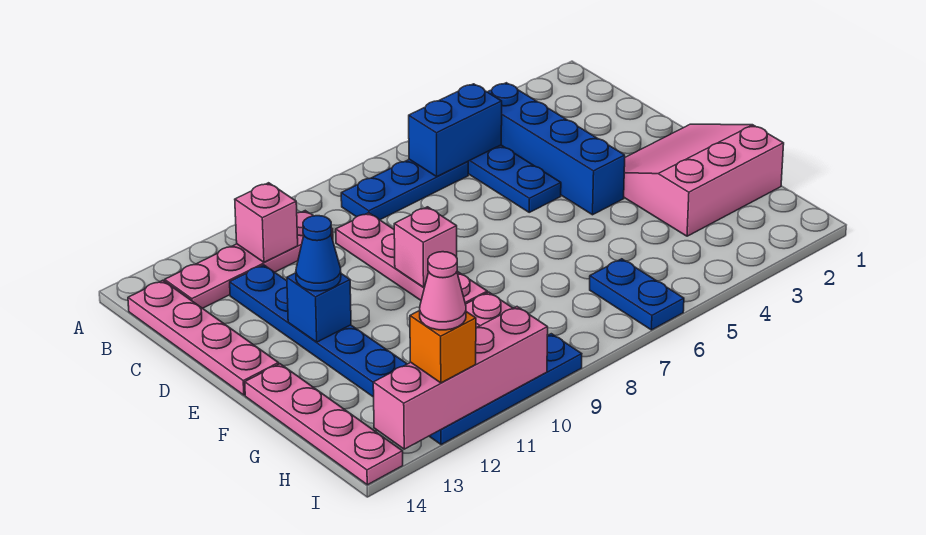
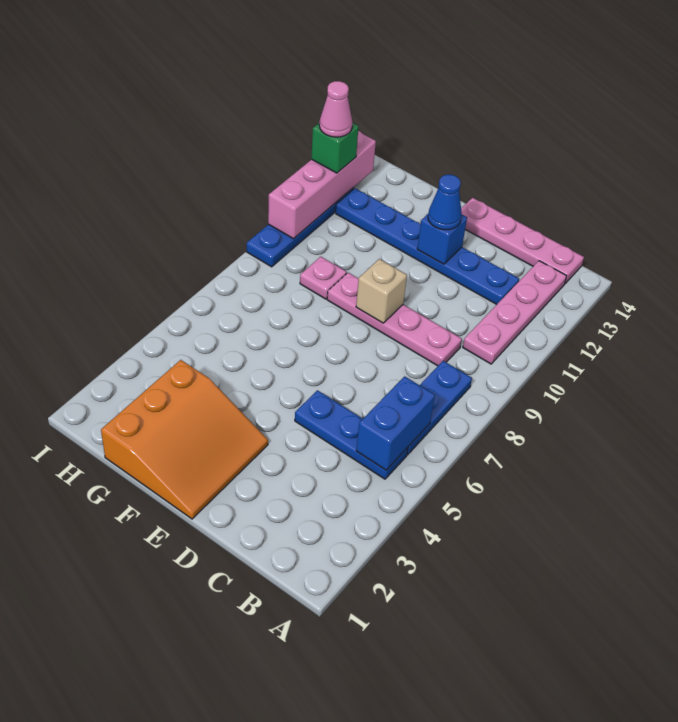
blue brick B4:E4 level 1 -> none
pink brick B11 level 2 -> none
pink slope E1:G3 level 1 top G -> orange slope E1:G3 level 1 top G
pink brick E9 level 2 -> tan brick E9 level 2
pink plate F14:I14 level 1 -> none
blue plate H6:I6 level 1 -> none
orange brick I12 level 3 -> green brick I12 level 3

